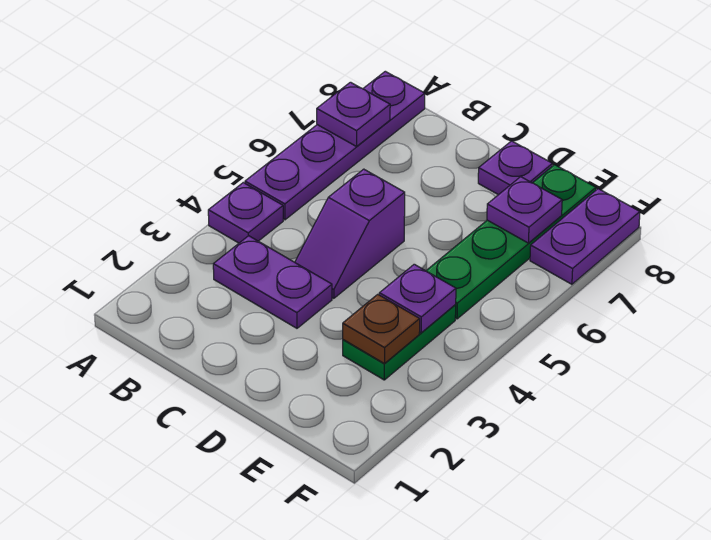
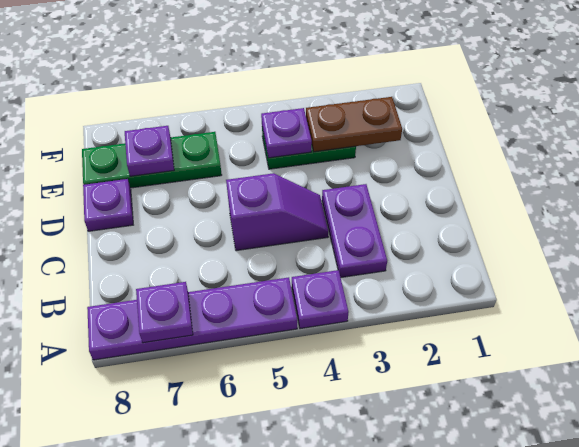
brown plate E3 level 2 -> brown plate E2:E3 level 2
green plate E5:E8 level 1 -> green plate E6:E8 level 1
purple plate F7:F8 level 1 -> none

